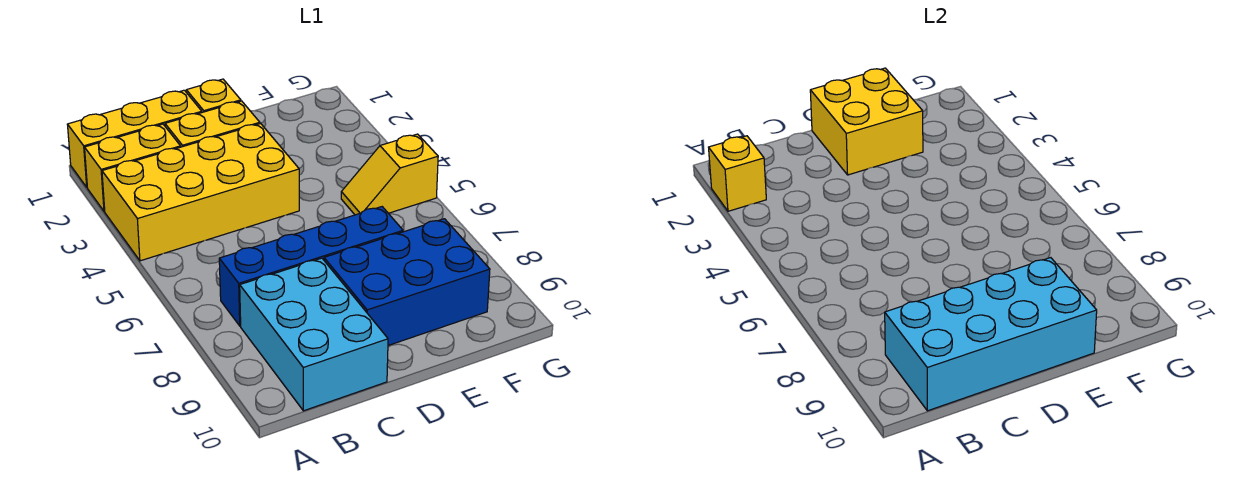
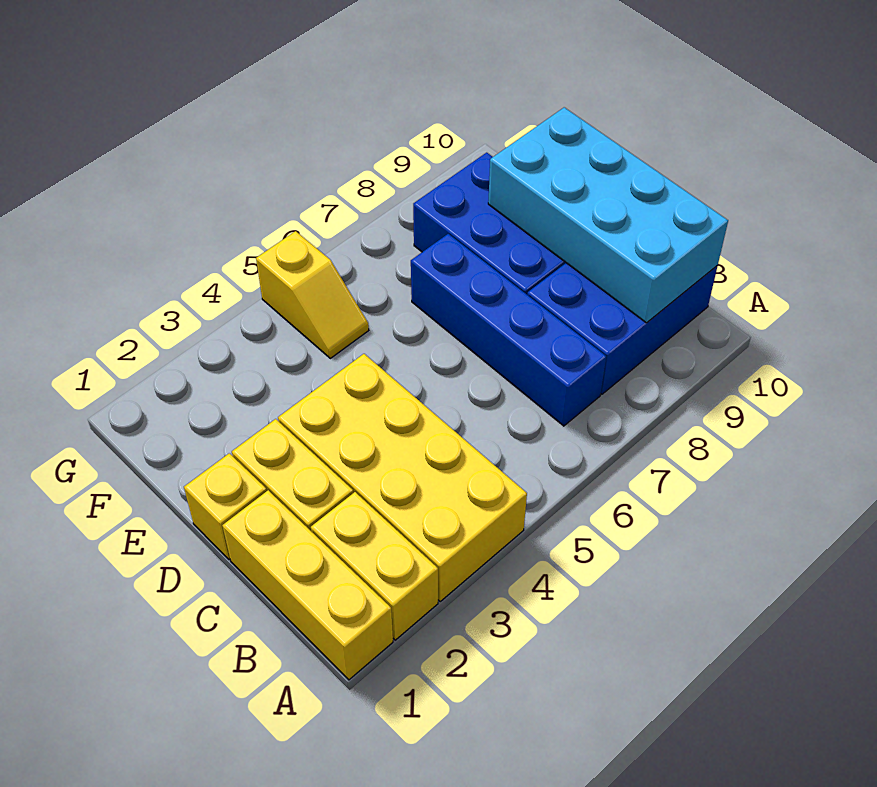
yellow brick A2 level 2 -> none
cyan brick B8:C10 level 1 -> blue brick B8:C10 level 1
yellow brick D1:E2 level 2 -> none

